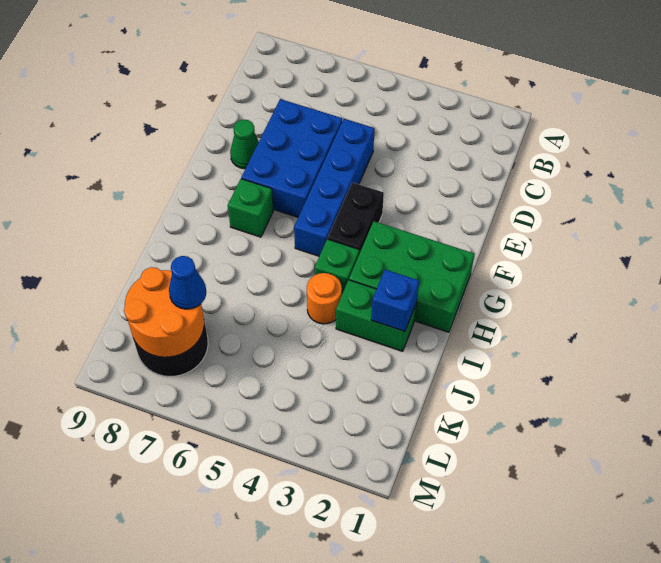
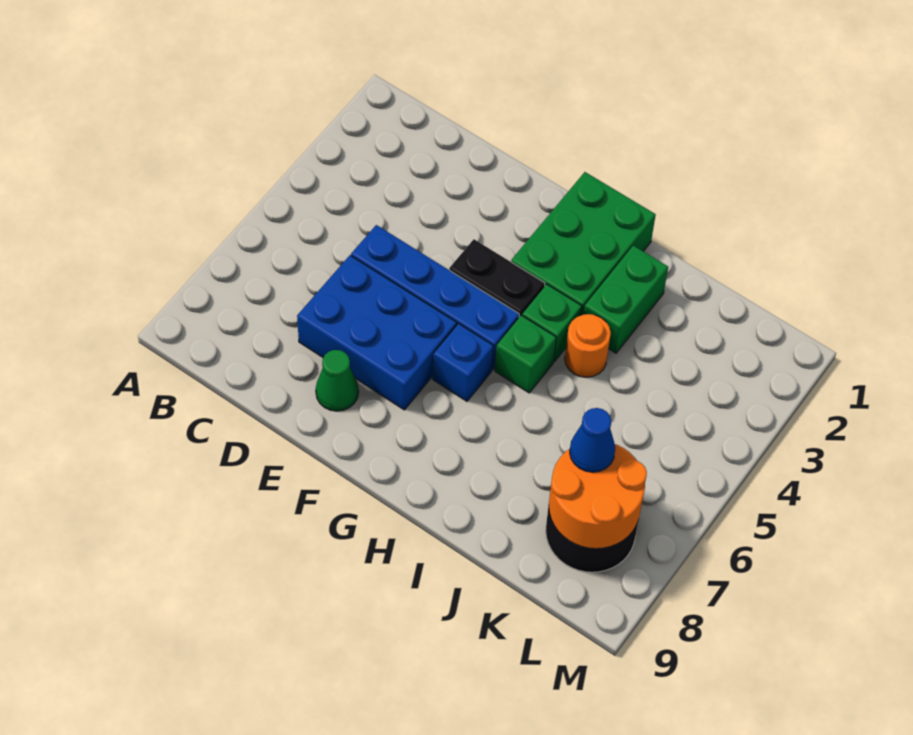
green brick G7 level 1 -> green brick H5 level 1
blue brick I2 level 2 -> blue brick G6 level 1

